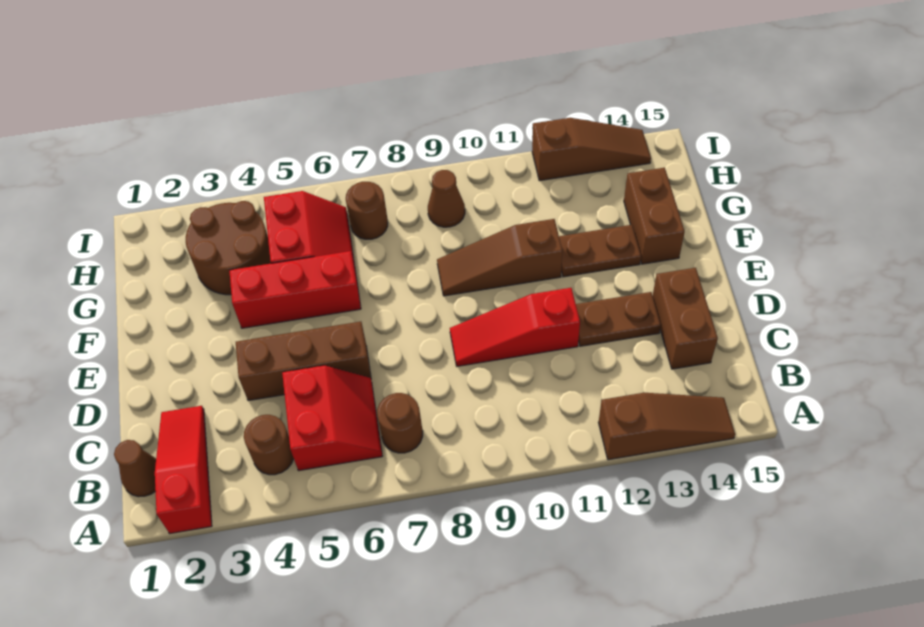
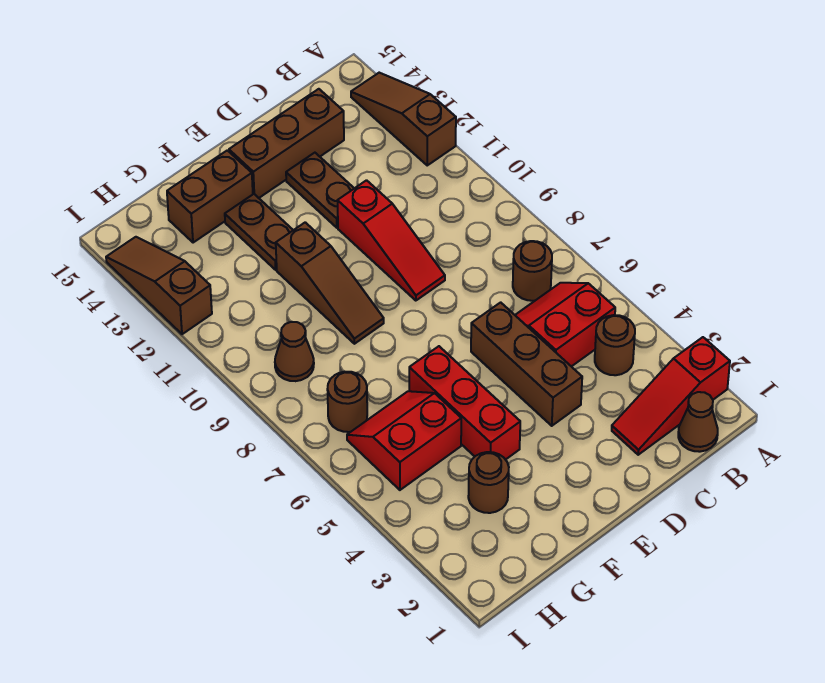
brown brick C14:D14 level 1 -> brown brick C14:E14 level 1
brown round brick G3:H4 level 1 -> brown round brick G3 level 1

